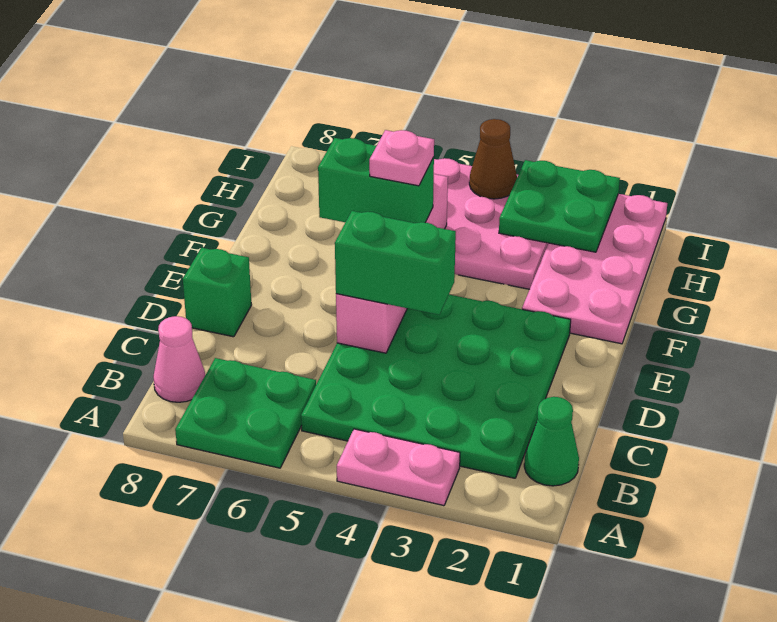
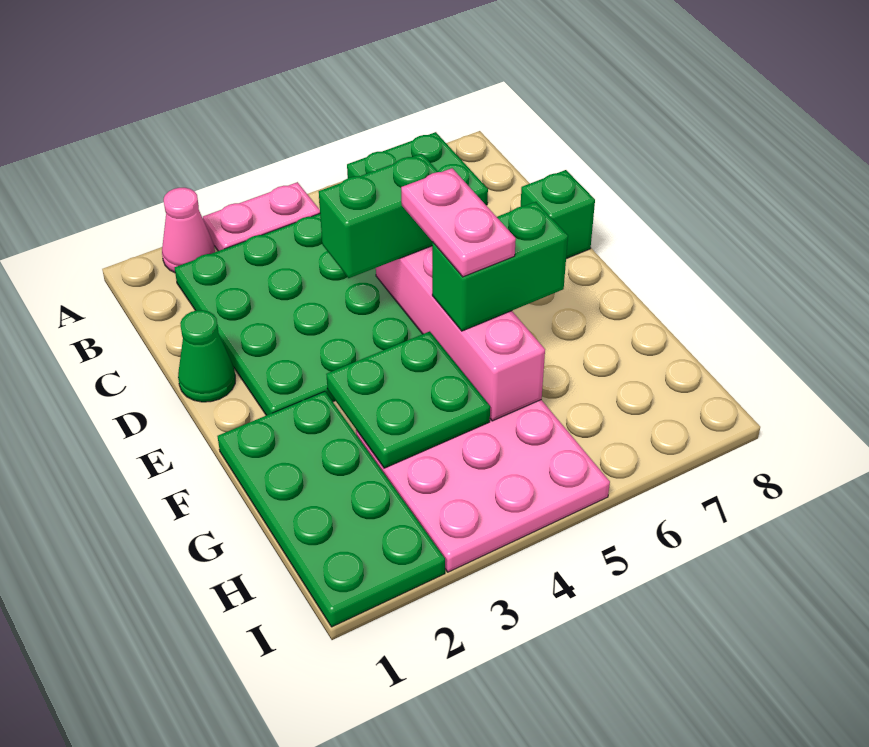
green cone B1 level 1 -> green cone D1 level 1
pink cone B8 level 1 -> pink cone A2 level 1
pink plate F1:I2 level 1 -> green plate F1:I2 level 1
pink plate F5 level 4 -> pink plate E5:F5 level 4
green plate H2:I3 level 2 -> green plate F3:G4 level 2
brown cone I4 level 2 -> none

